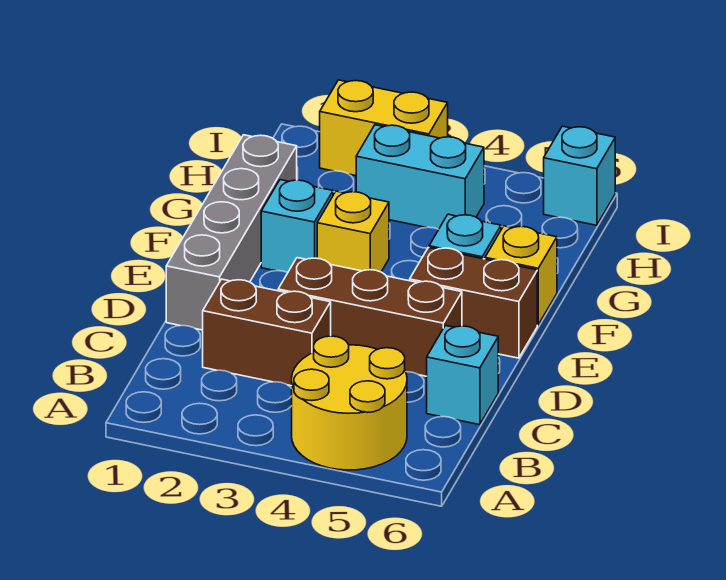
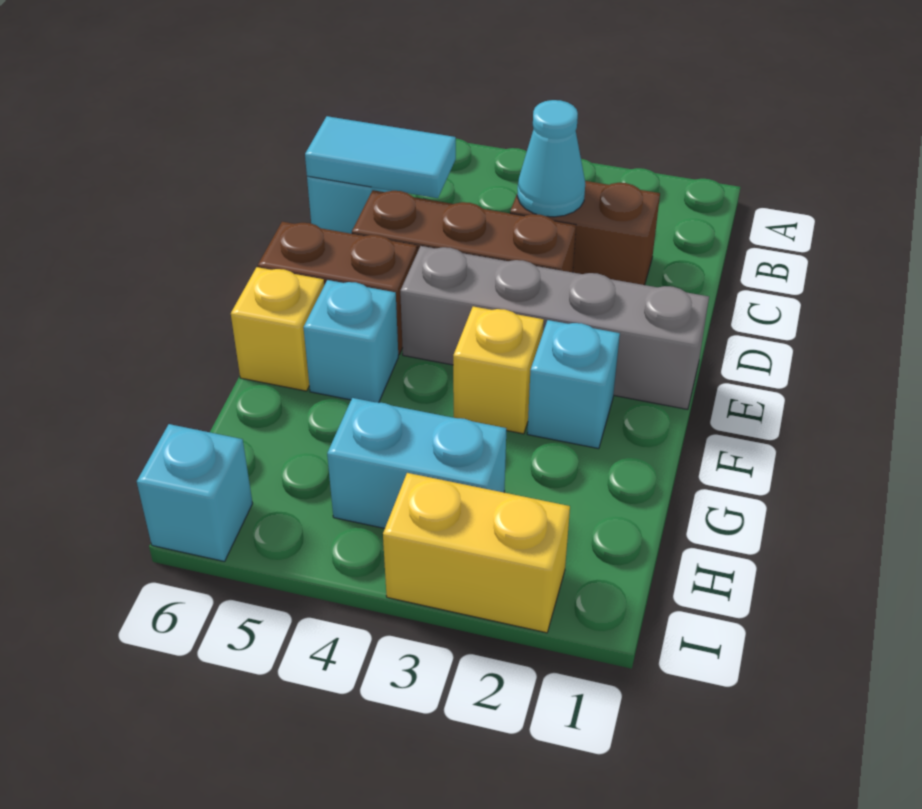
yellow round brick A4:B5 level 1 -> none
none -> cyan cone C3 level 2
none -> cyan tile C5:C6 level 2
grey brick D1:G1 level 1 -> grey brick E1:E4 level 1

